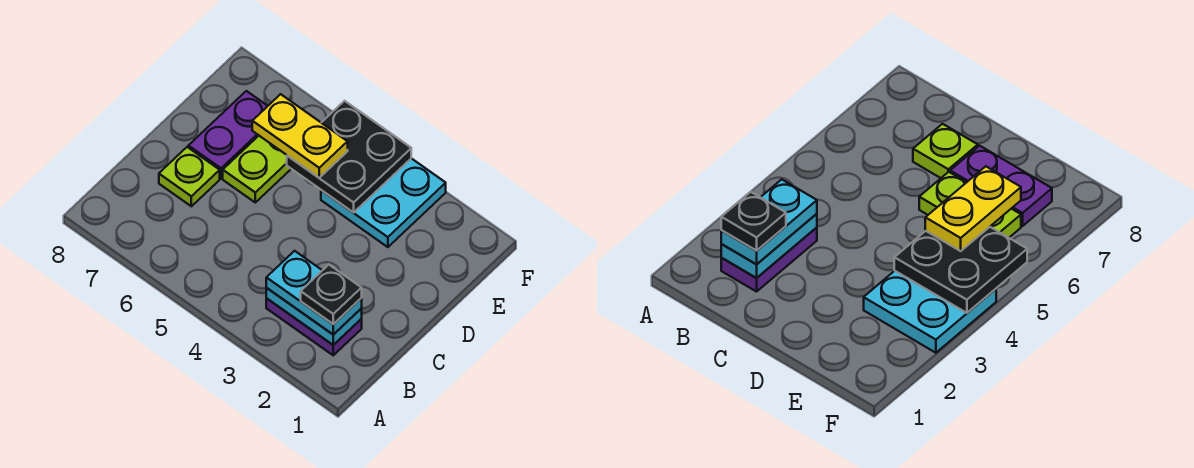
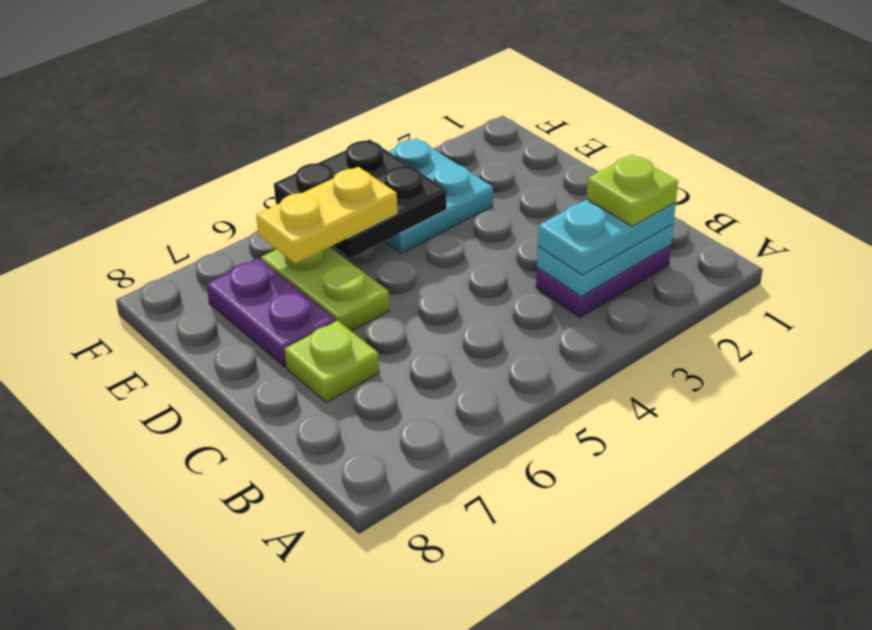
black plate B2 level 4 -> lime plate B2 level 4

